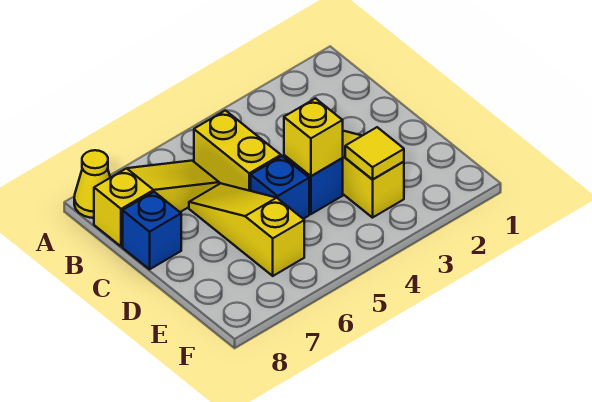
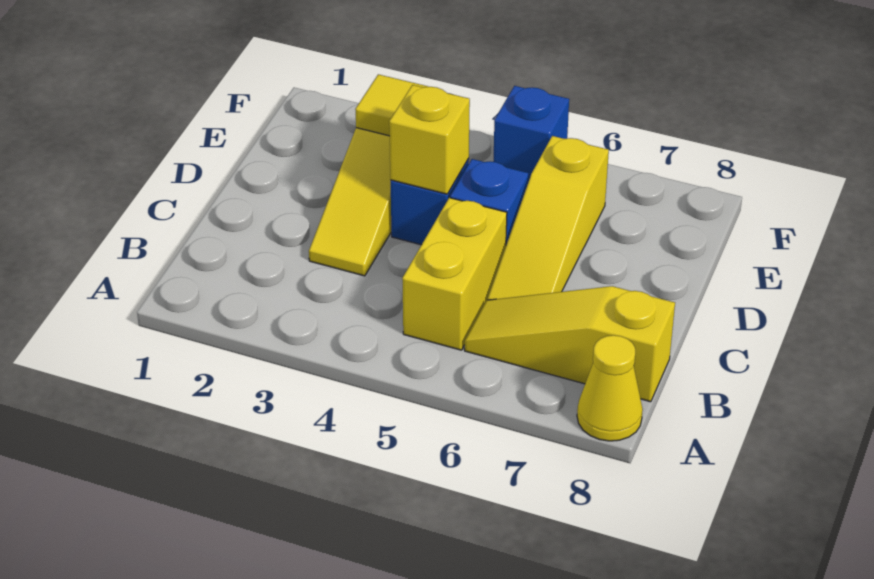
blue brick C8 level 1 -> blue brick F5 level 1

